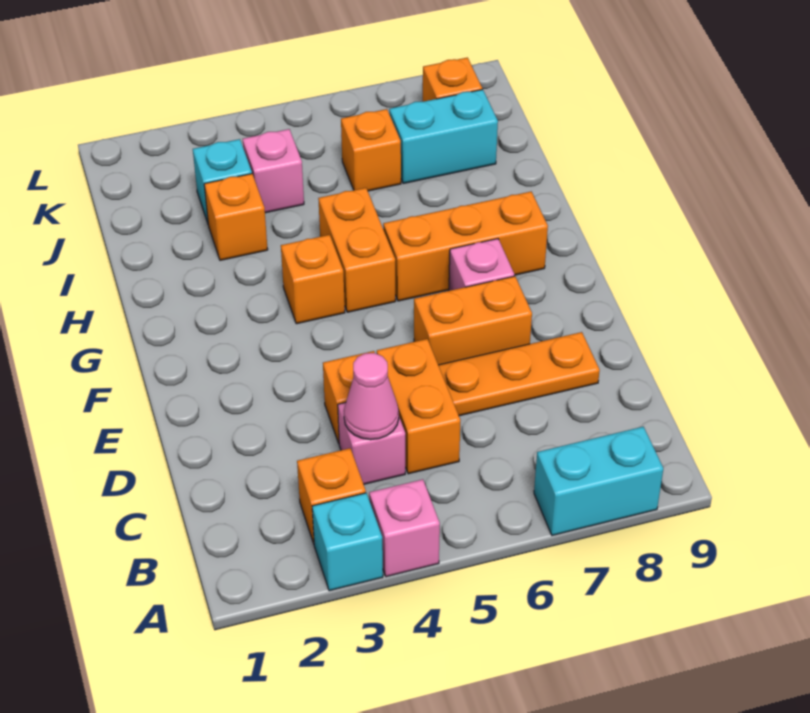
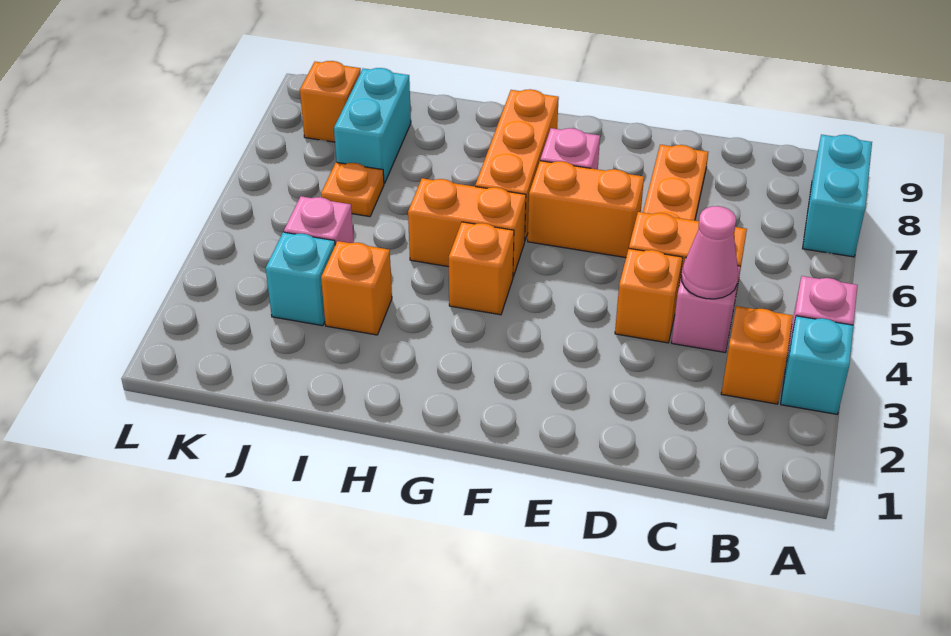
orange brick E6:E7 level 1 -> orange brick E6:F6 level 1
orange brick J6 level 1 -> orange plate J6 level 1

